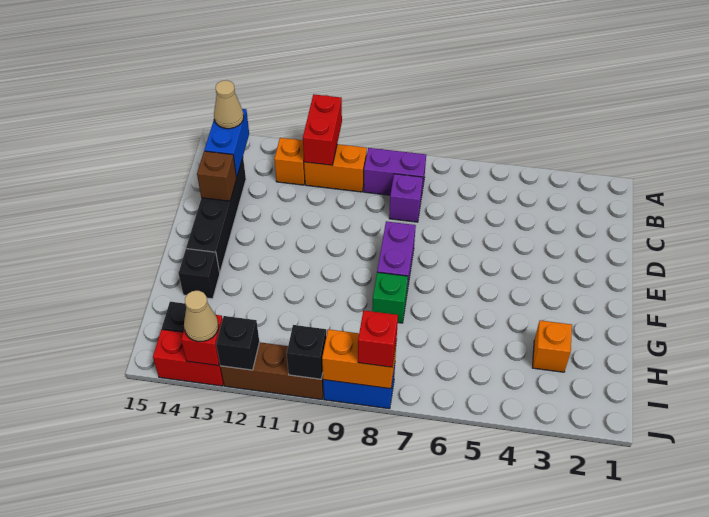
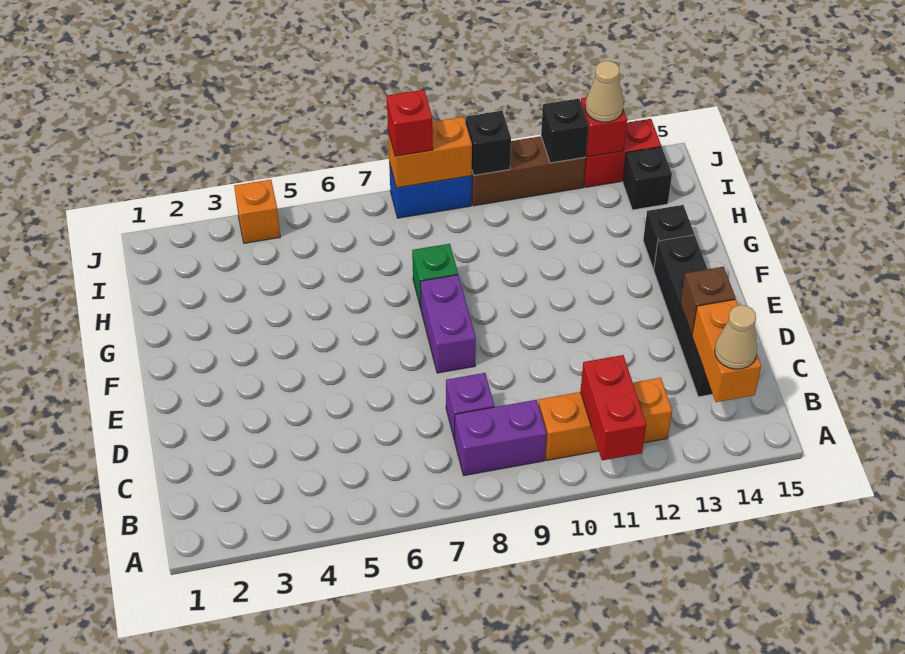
blue brick B14:C14 level 2 -> orange brick B14:C14 level 2
orange brick H3 level 1 -> orange brick J4 level 1

